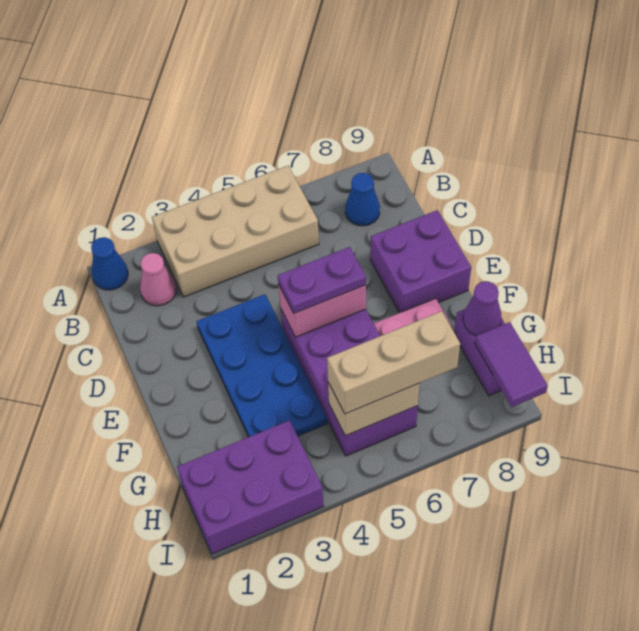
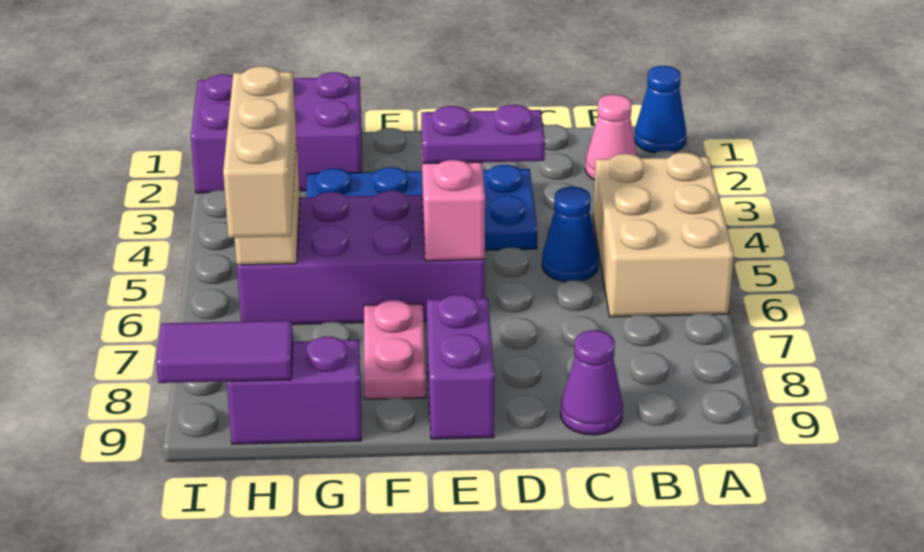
tan brick A3:B6 level 1 -> tan brick A4:B6 level 1
blue cone B8 level 1 -> blue cone C5 level 1
purple brick D8:E9 level 1 -> purple brick E8:E9 level 1
purple plate E5:E6 level 3 -> purple plate D5:E5 level 3
purple cone G9 level 2 -> purple cone C9 level 1
purple brick H1:I3 level 1 -> purple brick G1:I2 level 1

